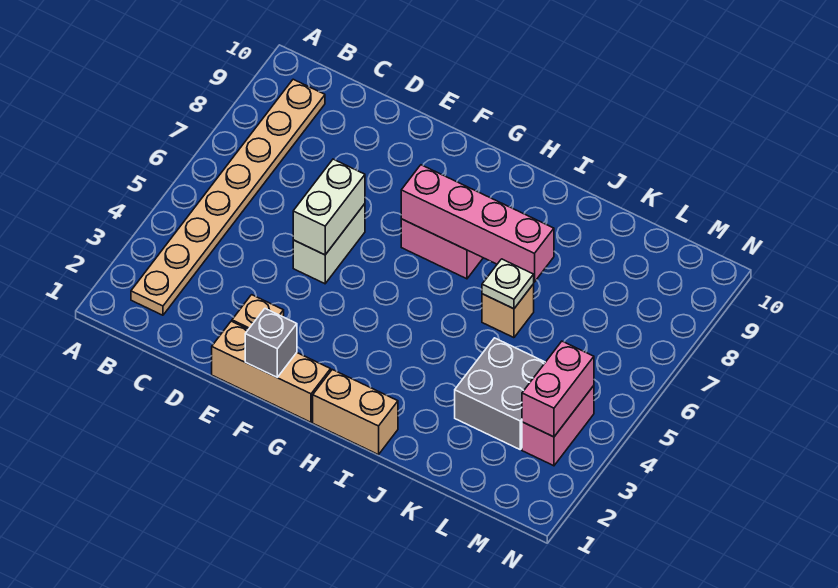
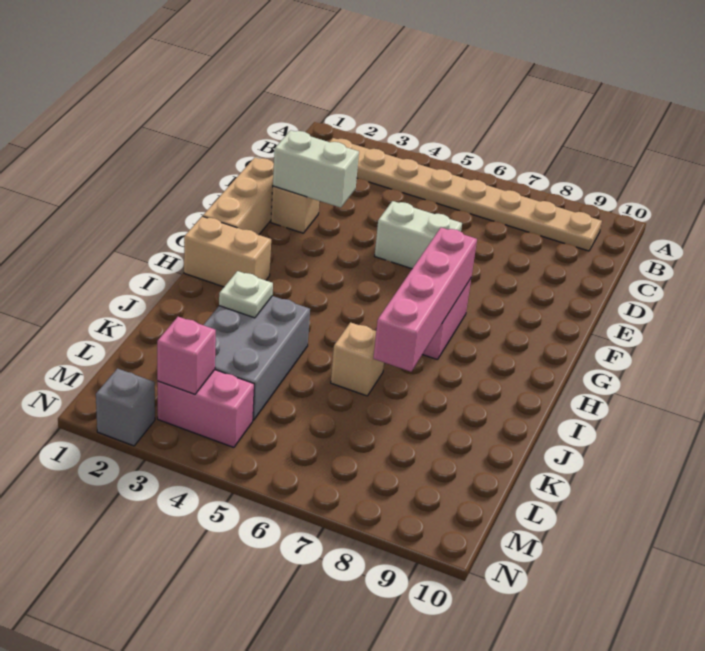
white brick E5:E6 level 2 -> white brick E2:E3 level 2
grey brick F1 level 2 -> grey brick N2 level 1
tan brick H1:I1 level 1 -> tan brick H1:H2 level 1
white plate J6 level 2 -> white plate J3 level 2
grey brick K3:L4 level 1 -> grey brick J3:L4 level 1
pink brick M3:M4 level 2 -> pink brick M3 level 2

